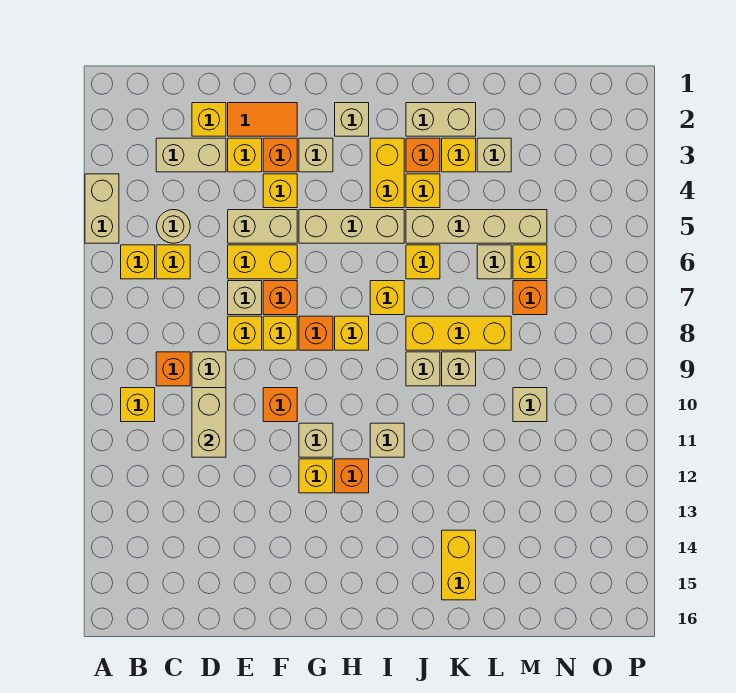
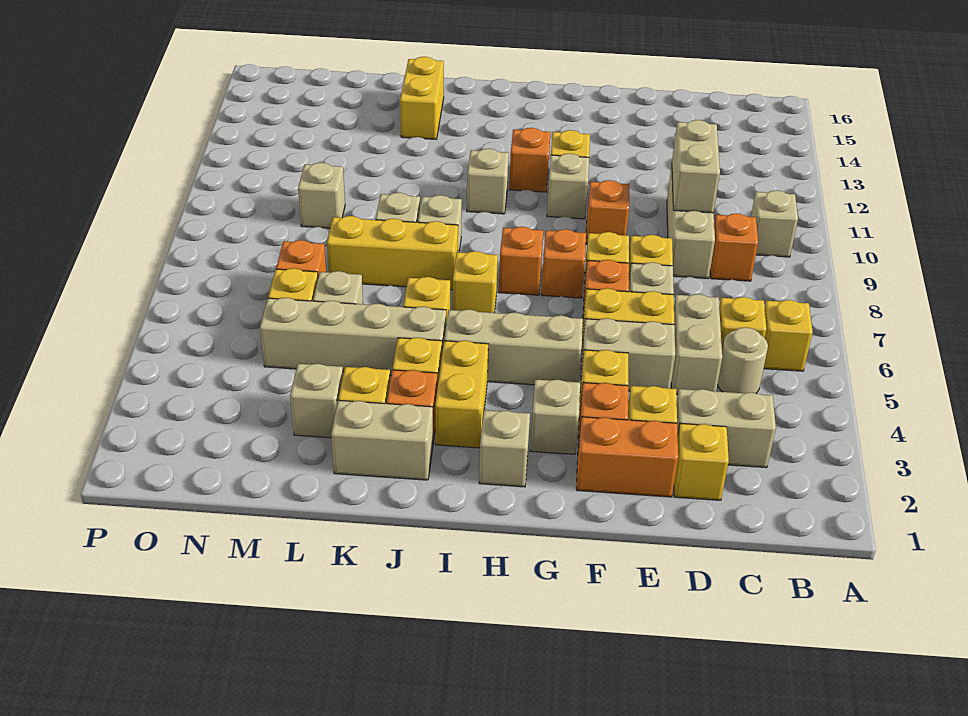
tan brick A4:A5 level 1 -> tan brick D5:D6 level 1
yellow brick B10 level 1 -> tan brick B10 level 1
orange tile E2:F2 level 1 -> orange brick E2:F2 level 1
yellow brick H8 level 1 -> orange brick H8 level 1

